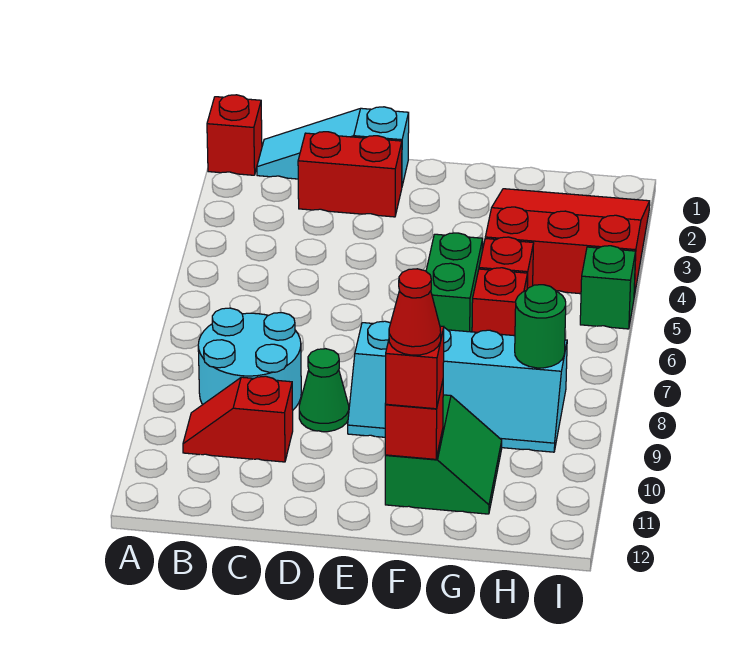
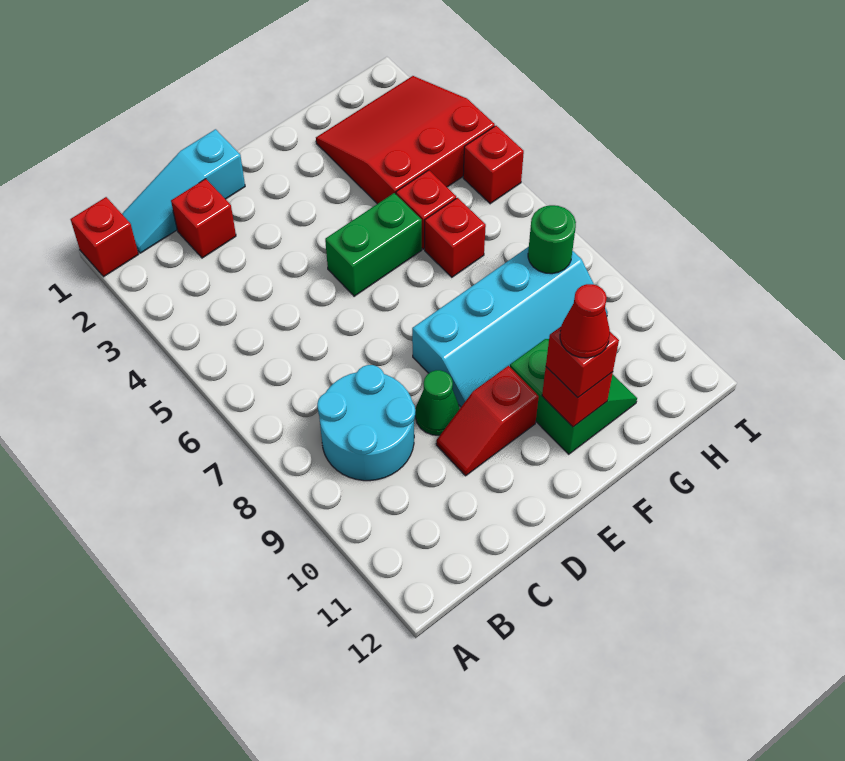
red slope B10:C10 level 1 top C -> red slope D10:E10 level 1 top E
red brick C2:D2 level 1 -> red brick C2 level 1
green brick F5:F6 level 1 -> green brick E5:F5 level 1
green brick I5 level 1 -> red brick I5 level 1

